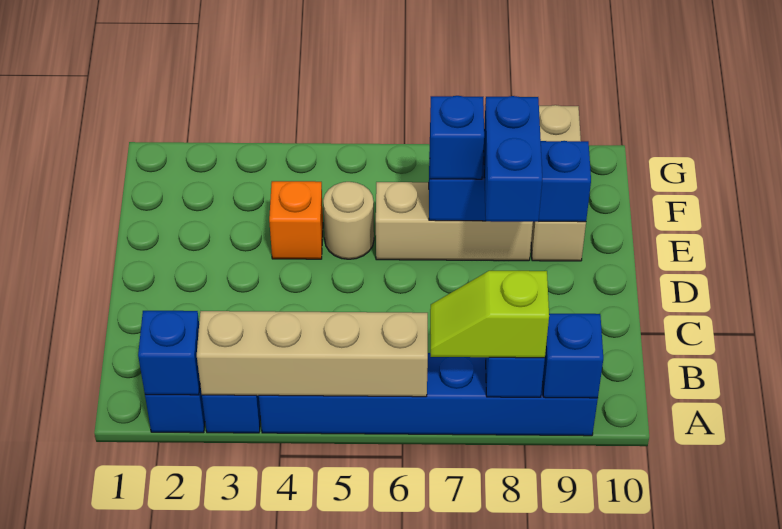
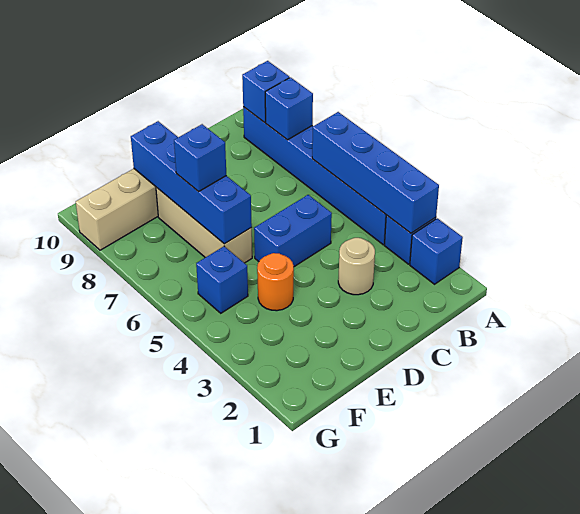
blue brick A2 level 2 -> blue brick F5 level 1
tan brick A3:A6 level 2 -> blue brick A3:A6 level 2
lime slope A7:A8 level 3 top 8 -> none
blue brick D8:E8 level 3 -> blue brick C5:D5 level 1
orange brick E4 level 1 -> orange round brick E4 level 1
tan round brick E5 level 1 -> tan round brick C3 level 1
blue brick E7:E9 level 2 -> blue brick E6:E9 level 2

